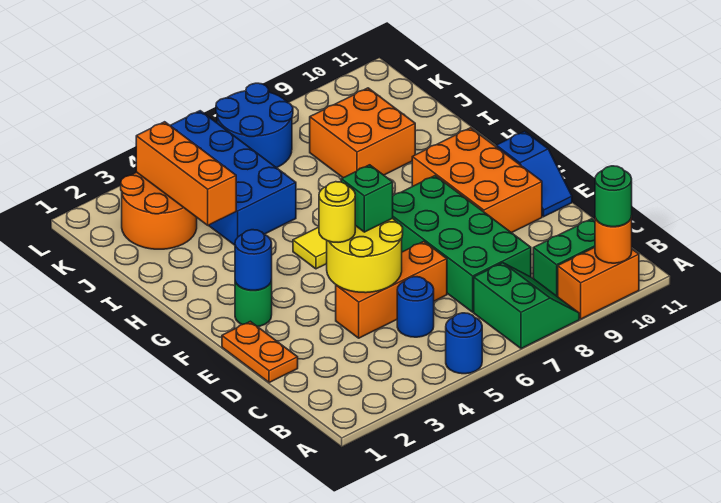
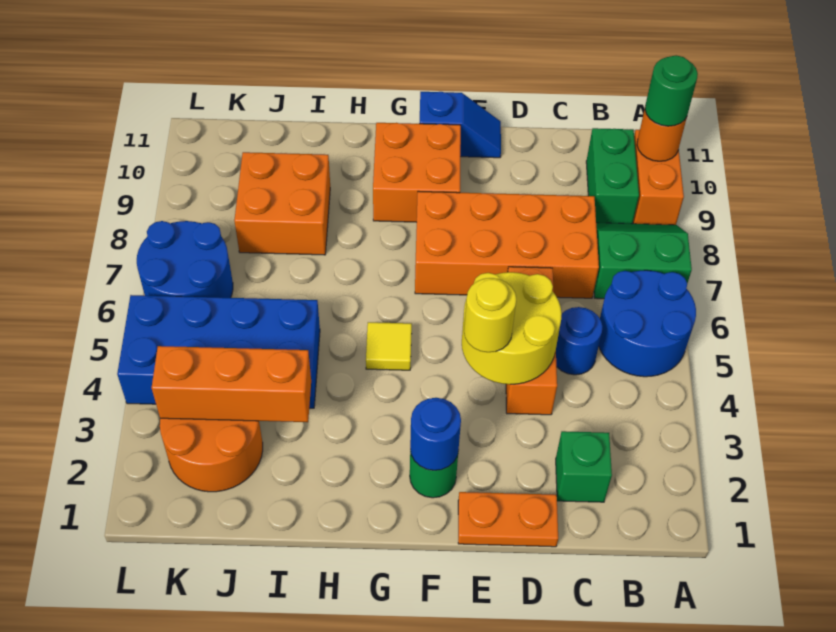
blue round brick A5 level 1 -> blue round brick A5:B6 level 1
green brick C7:F8 level 1 -> orange brick C7:F8 level 1
green brick E5 level 3 -> green brick C2 level 1
orange brick E9:G10 level 1 -> orange brick F9:G10 level 1

